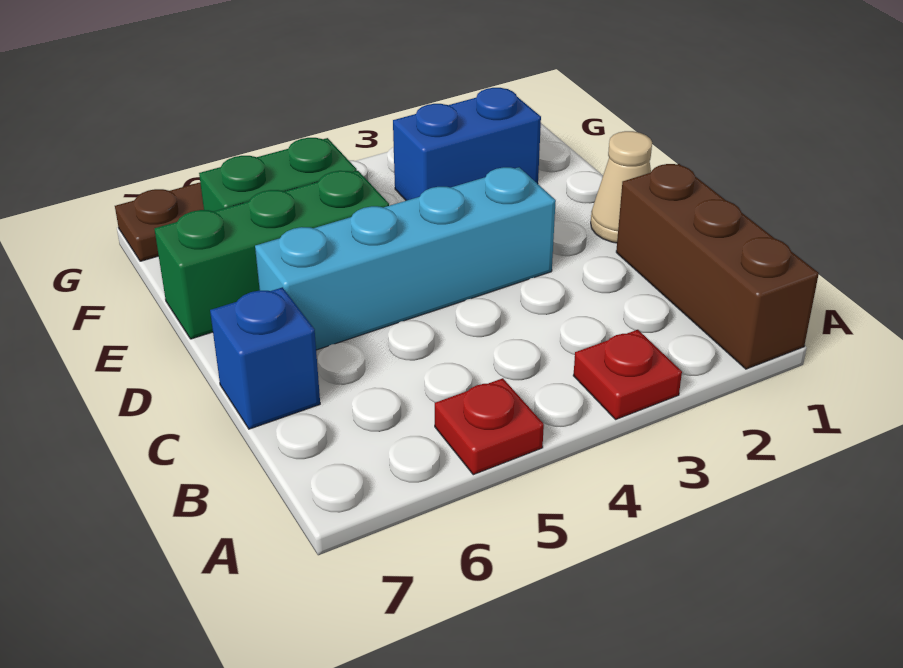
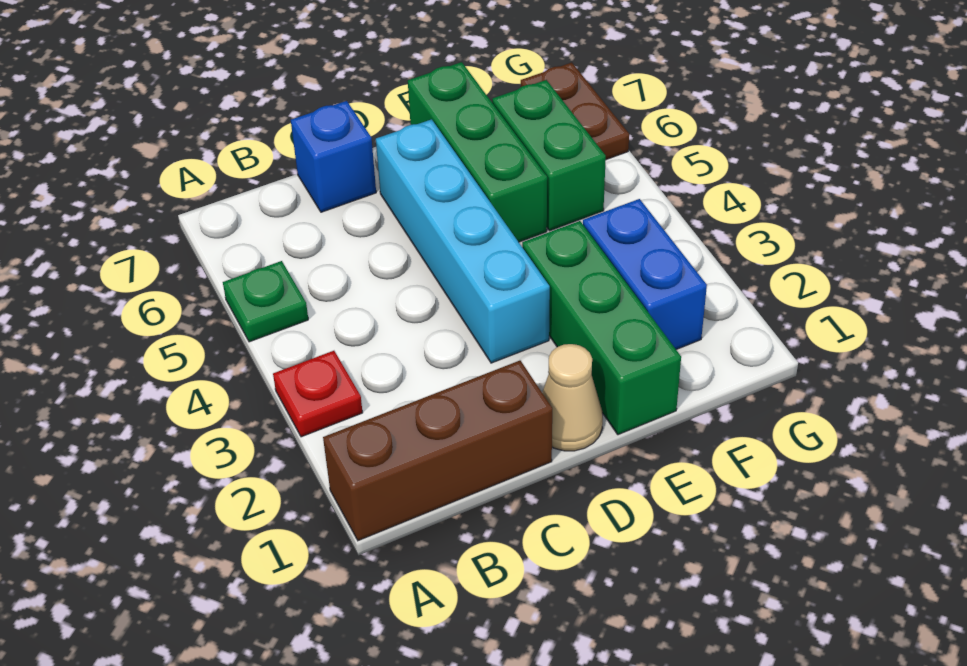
red plate A5 level 1 -> green plate A5 level 1
none -> green brick E1:E3 level 1

